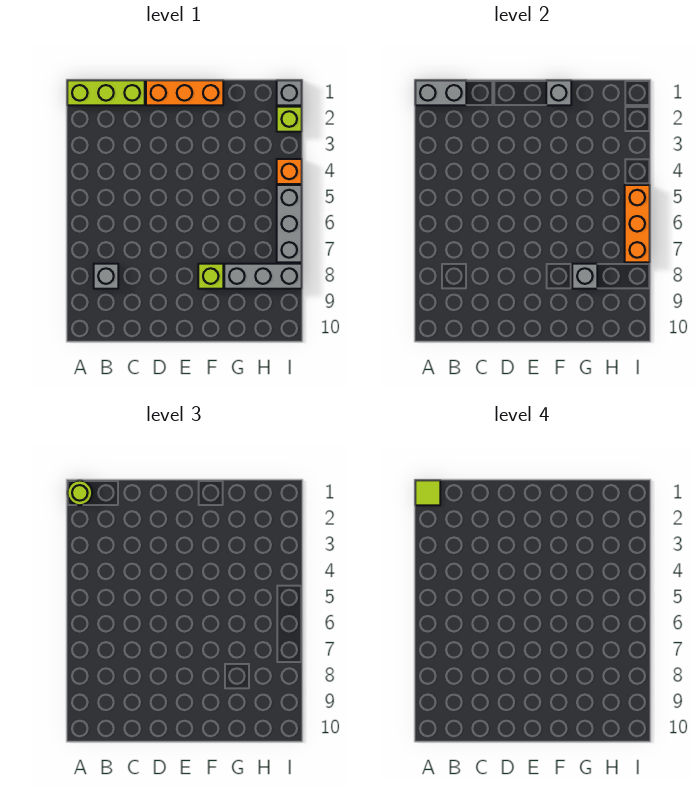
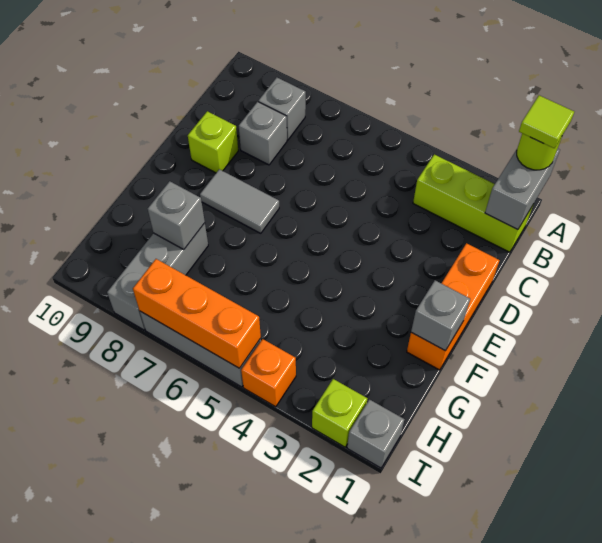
lime brick A1:C1 level 1 -> lime brick B1:B3 level 1
none -> grey brick C8 level 1
none -> grey tile E7:E8 level 1
lime brick F8 level 1 -> lime brick D9 level 1

